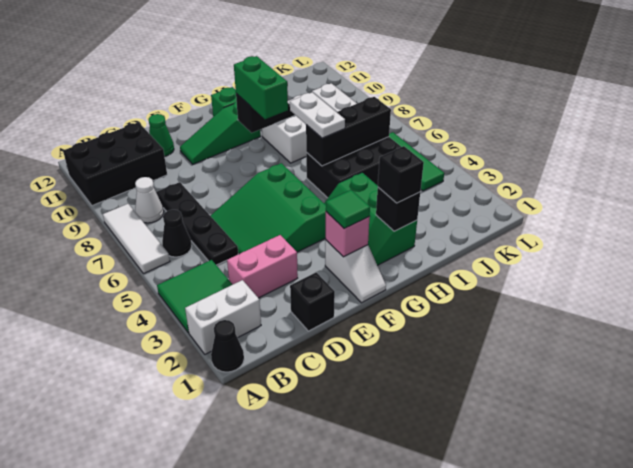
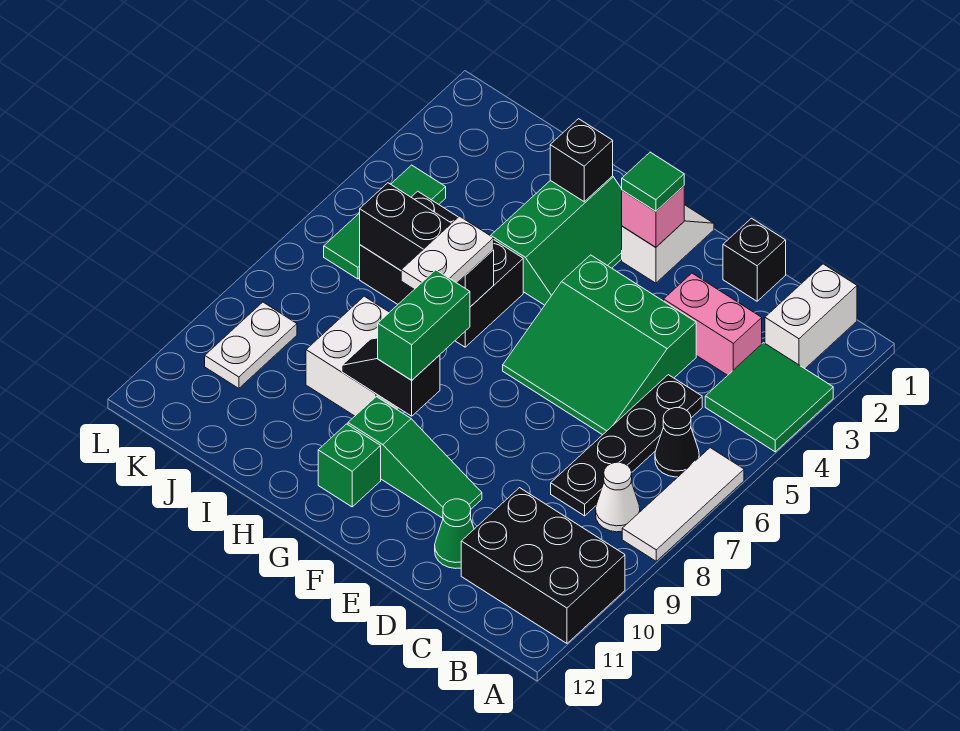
black cone A1 level 1 -> none
white brick A2:B2 level 1 -> white brick B1:B2 level 1
green slope D4:F6 level 1 top F -> green slope D4:F6 level 1 top 4
black brick H2 level 3 -> none

